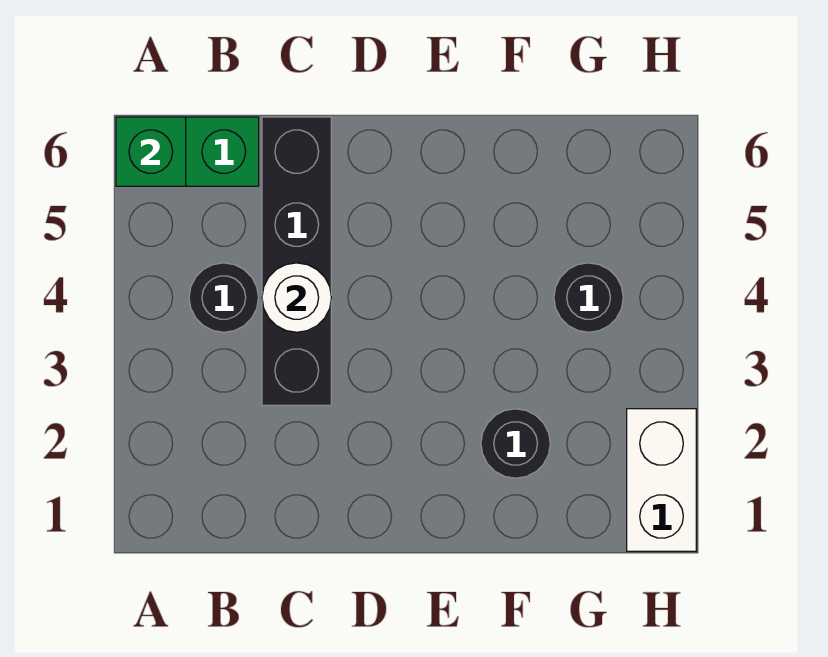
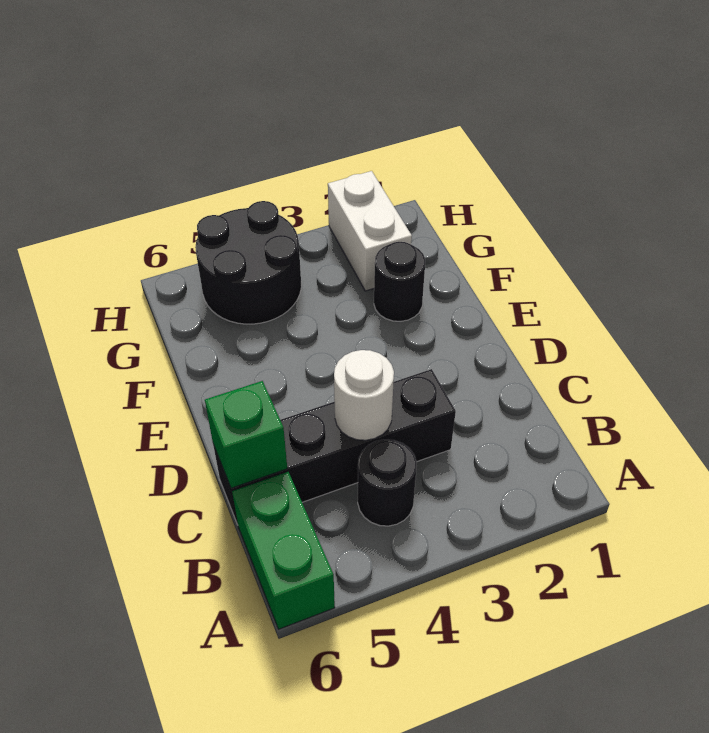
green brick A6 level 2 -> green brick C6 level 2
black round brick G4 level 1 -> black round brick G4:H5 level 1
white brick H1:H2 level 1 -> white brick G2:H2 level 1

